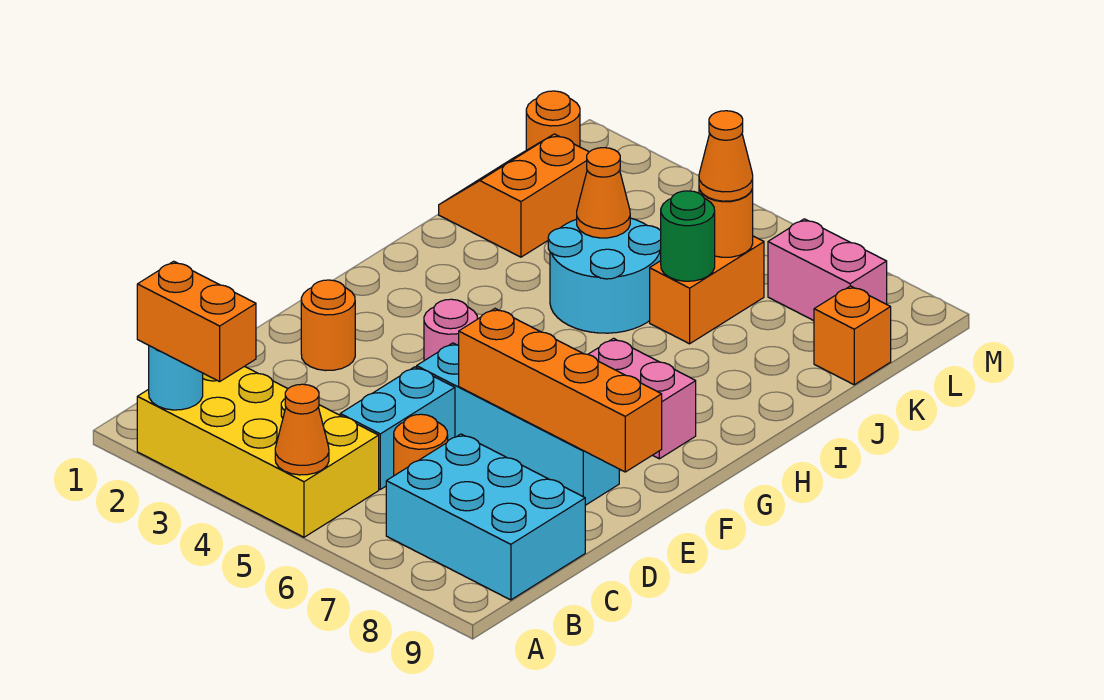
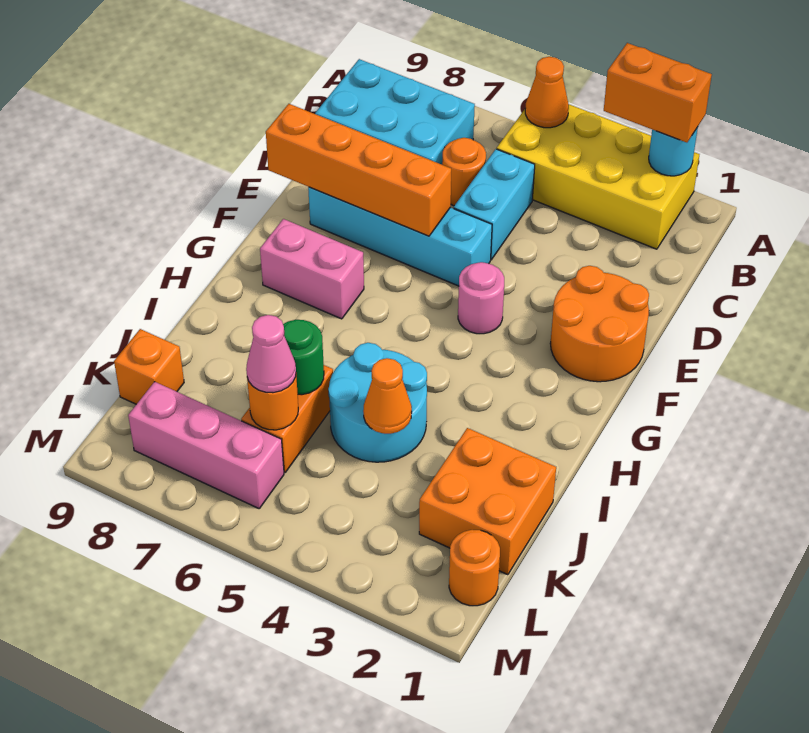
orange round brick E2 level 1 -> orange round brick E1:F2 level 1
orange slope J1:K2 level 1 top 2 -> orange brick J1:K2 level 1
orange cone K6 level 3 -> pink cone K6 level 3
pink brick L7:L8 level 1 -> pink brick L6:L8 level 1

